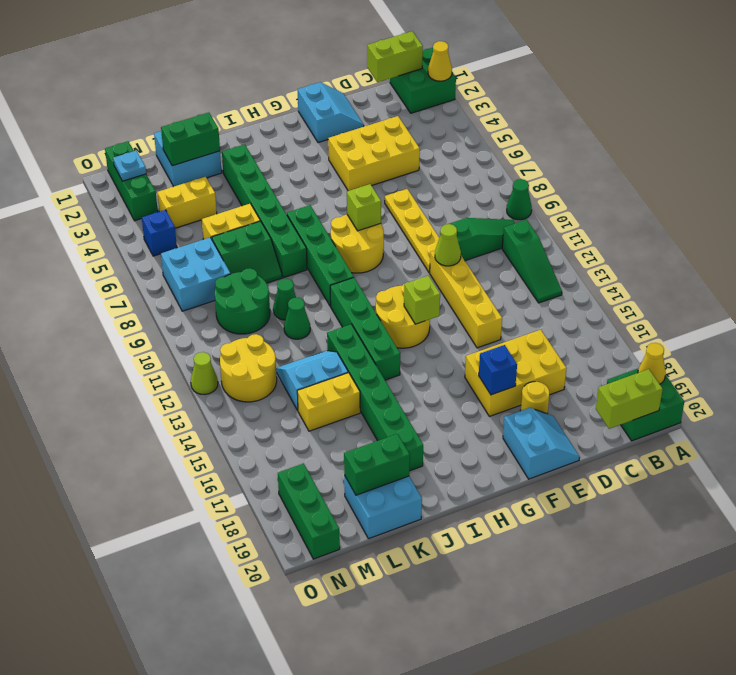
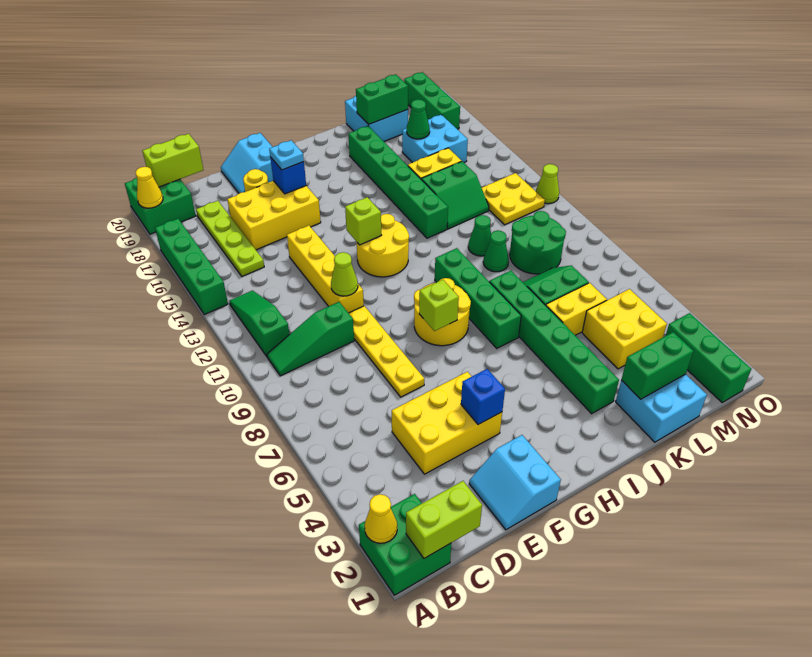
green cone A9 level 1 -> green cone L17 level 2
none -> lime plate C15:C18 level 1
green brick I11:I14 level 1 -> green brick A14:A17 level 1
cyan slope K13:L14 level 1 top 14 -> green slope K13:L14 level 1 top 14
yellow brick L4:M4 level 1 -> yellow brick L4:M5 level 1
cyan brick M7:N8 level 1 -> cyan brick L16:M17 level 1
yellow round brick M12:N13 level 1 -> yellow plate M12:N13 level 1
cyan plate N2 level 2 -> cyan plate F17 level 3
blue brick N5 level 1 -> blue brick F4 level 2

